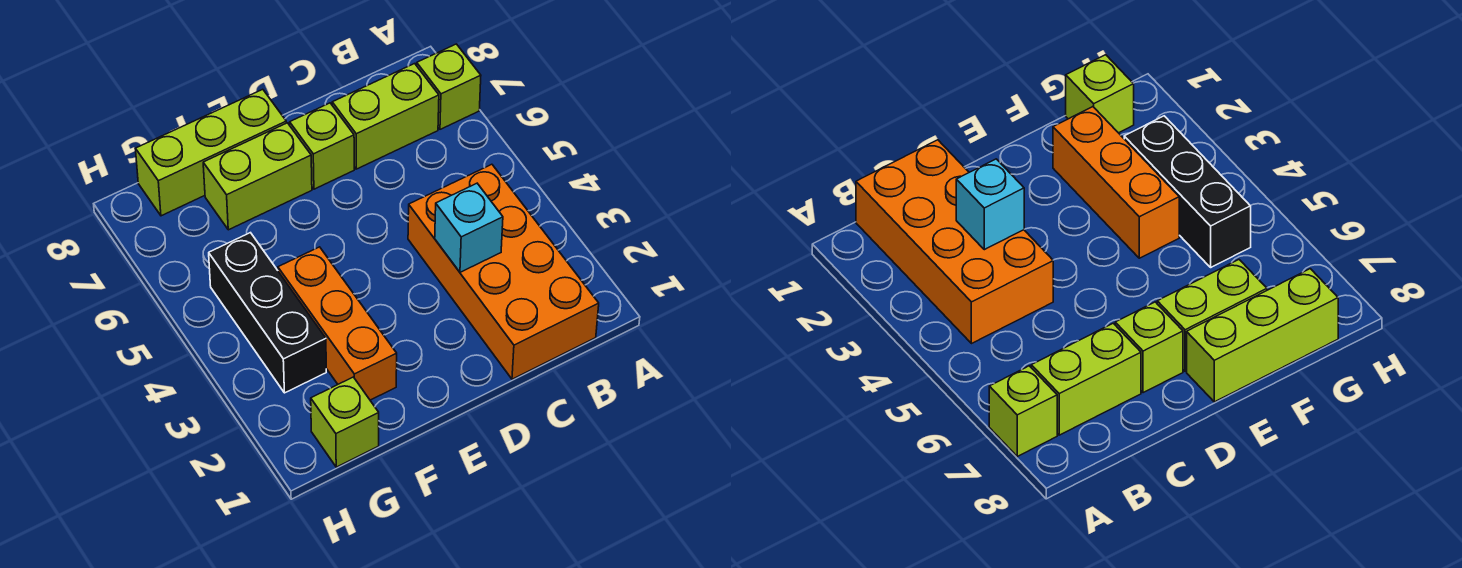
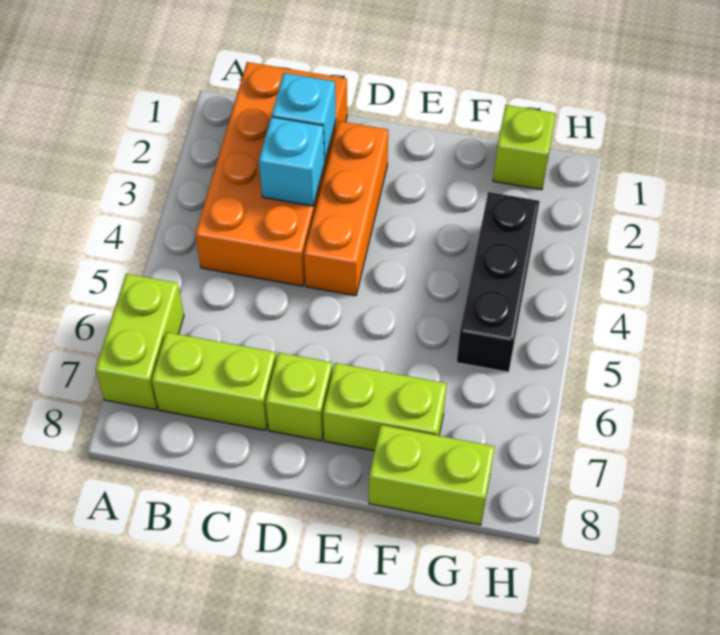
lime brick A7 level 1 -> lime brick A6:A7 level 1
none -> cyan brick C2 level 2
lime brick E8:G8 level 1 -> lime brick F8:G8 level 1
orange brick F2:F4 level 1 -> orange brick D2:D4 level 1

